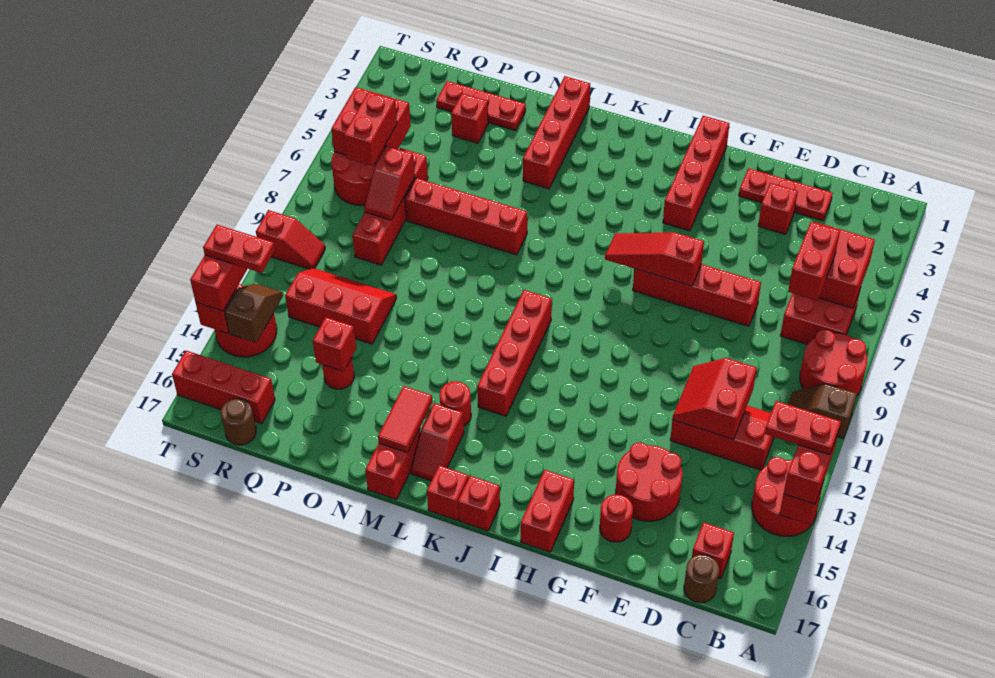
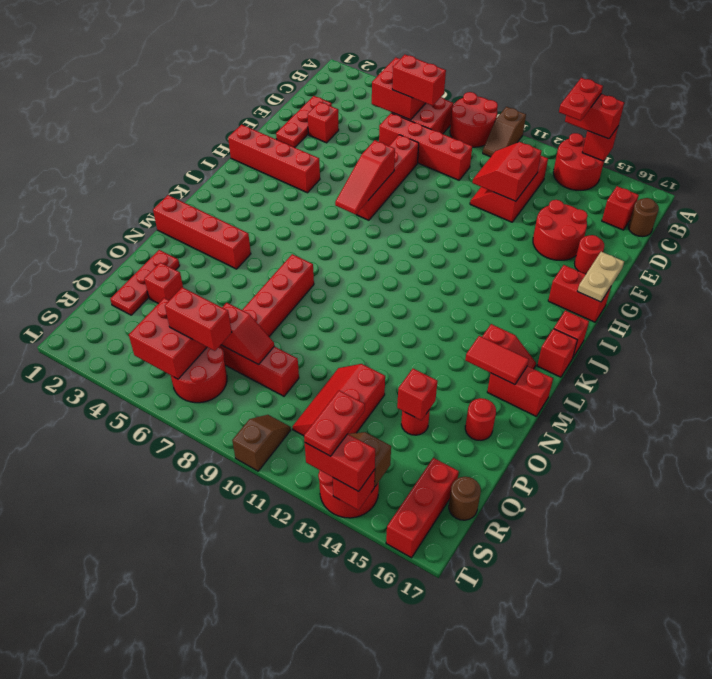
red slope D11:E12 level 2 top D -> red slope D11:E12 level 2 top 12
none -> tan plate G17:H17 level 2
red brick K10:K13 level 1 -> red brick D6:D9 level 1
red round brick L14 level 1 -> red round brick O16 level 1
red slope S10:T10 level 1 top T -> brown slope S10:T10 level 1 top T

